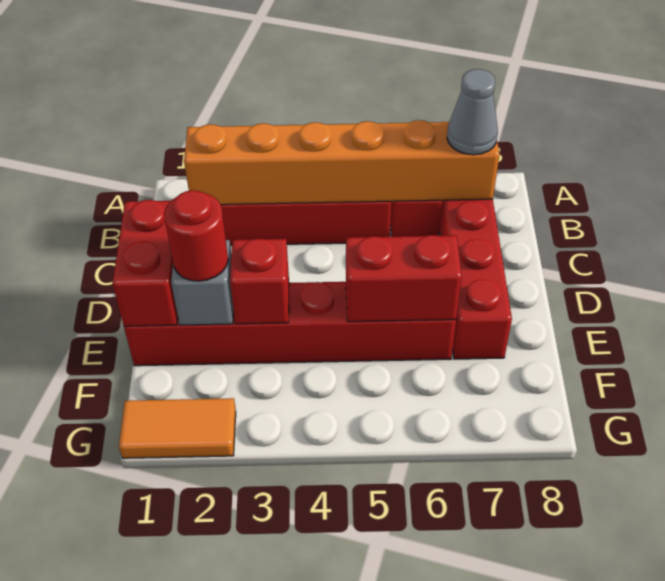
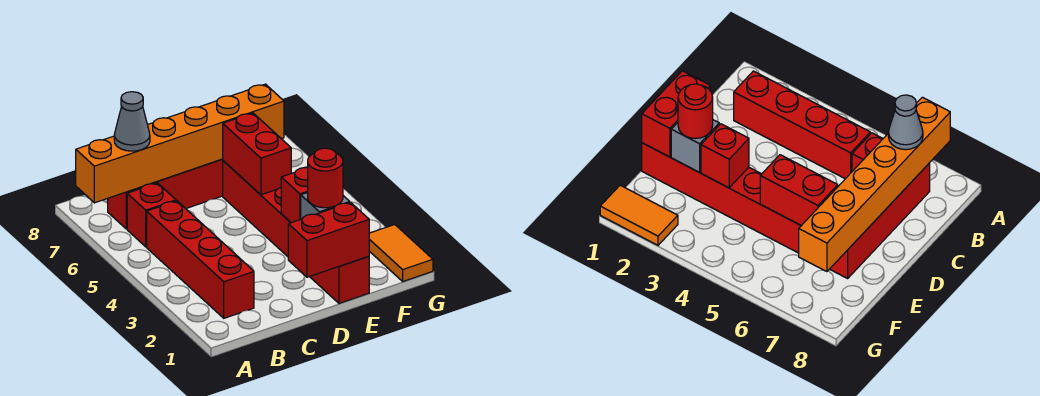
orange brick B2:B7 level 2 -> orange brick A7:F7 level 2

